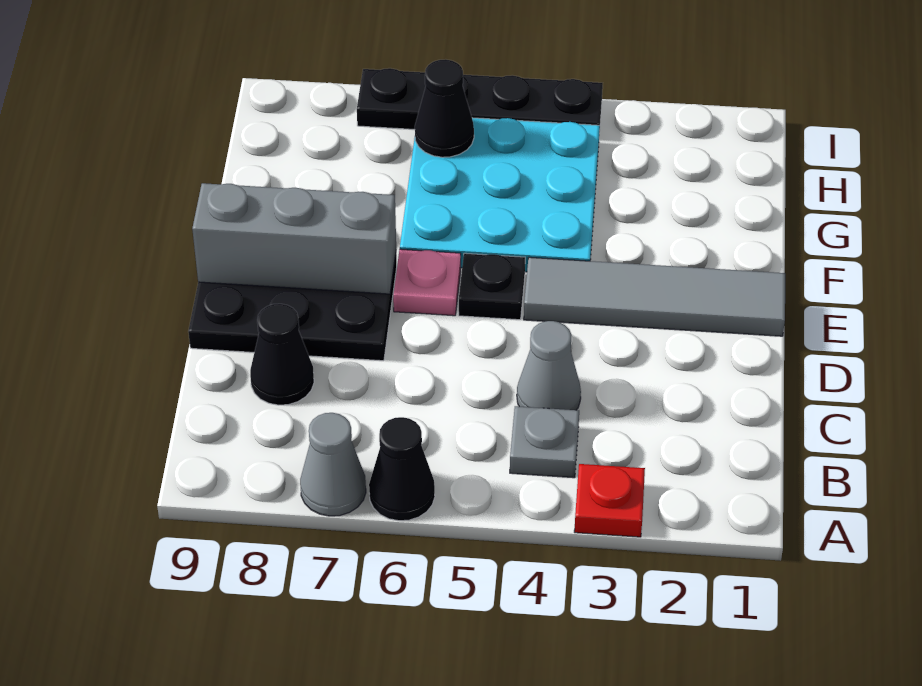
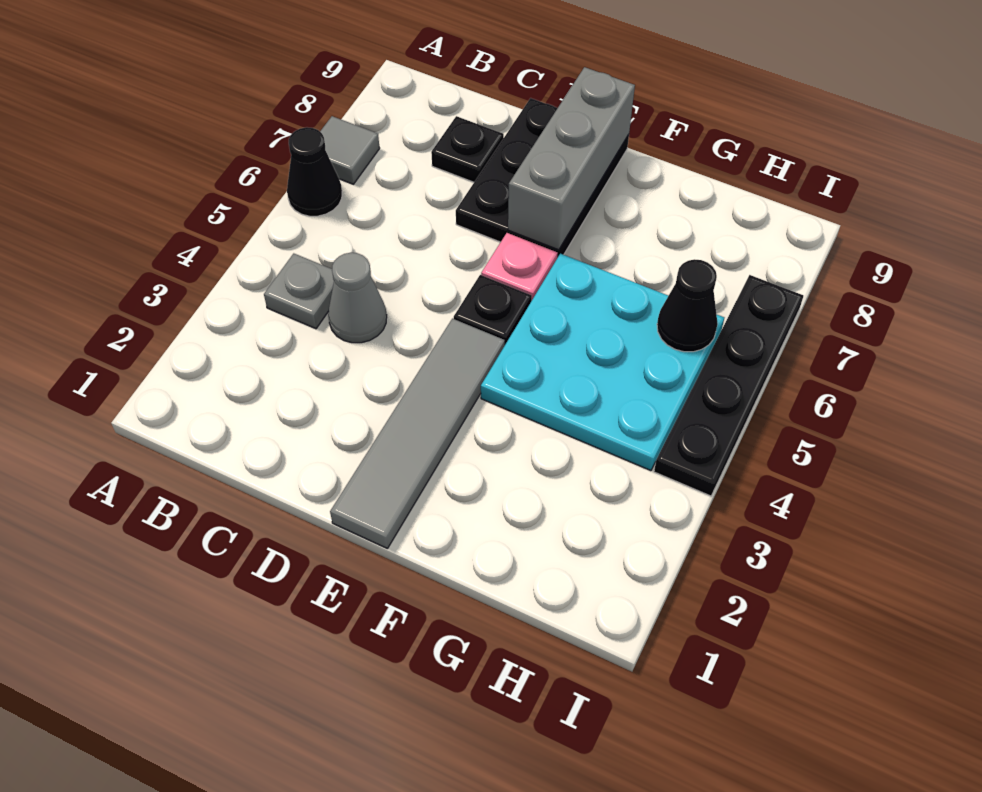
red plate A3 level 1 -> none
grey cone A7 level 1 -> grey tile A7 level 1
black cone C8 level 1 -> black plate C8 level 1

